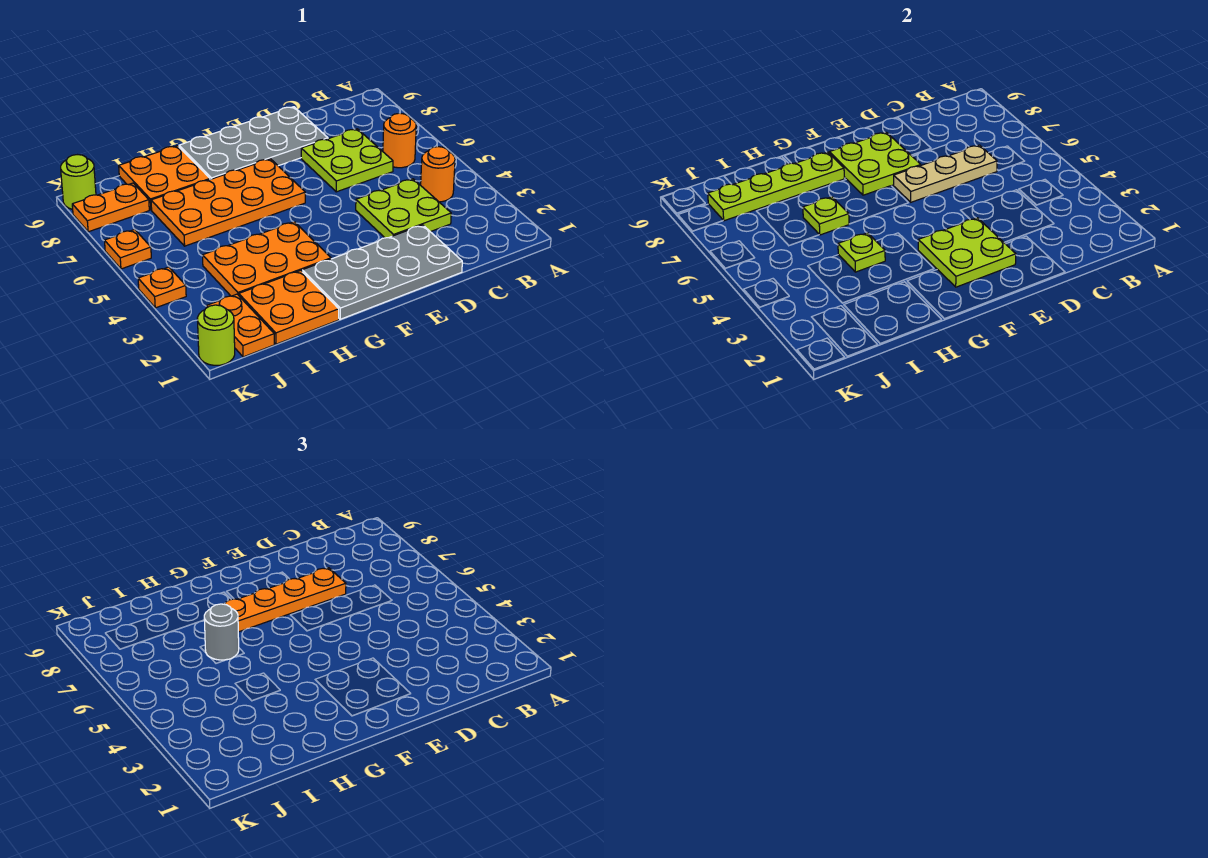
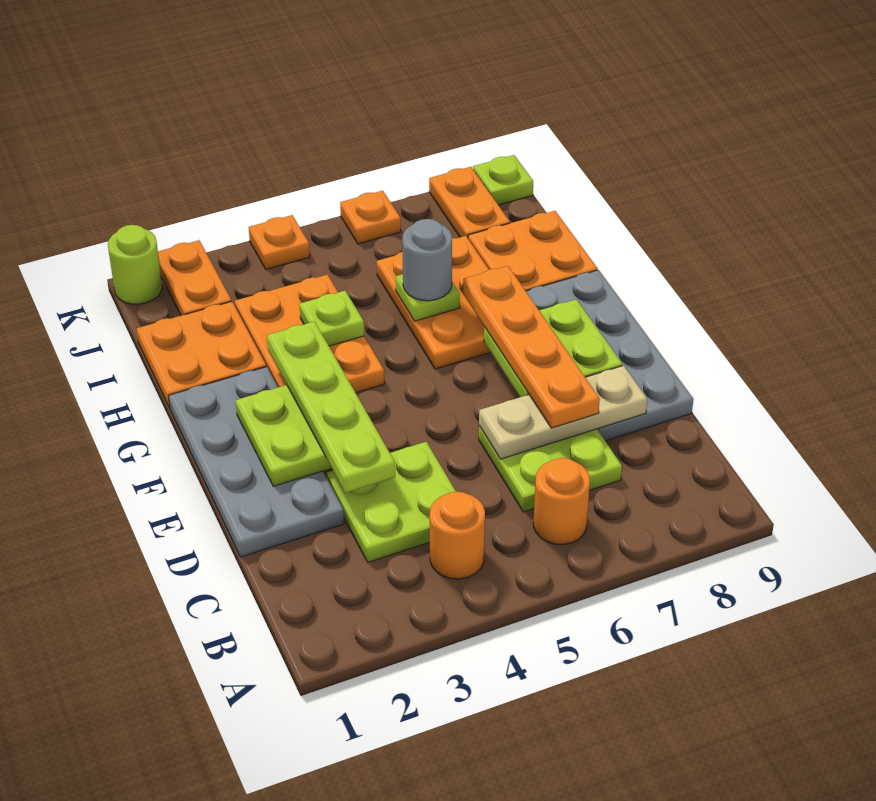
tan plate C6:E6 level 2 -> tan plate D6:D8 level 2
orange plate F6:I7 level 1 -> orange plate G6:I7 level 1
lime plate G8:J8 level 2 -> lime plate D3:G3 level 3
orange plate J1:J2 level 1 -> orange plate J2:K2 level 1
lime round brick K9 level 1 -> lime plate K9 level 1

